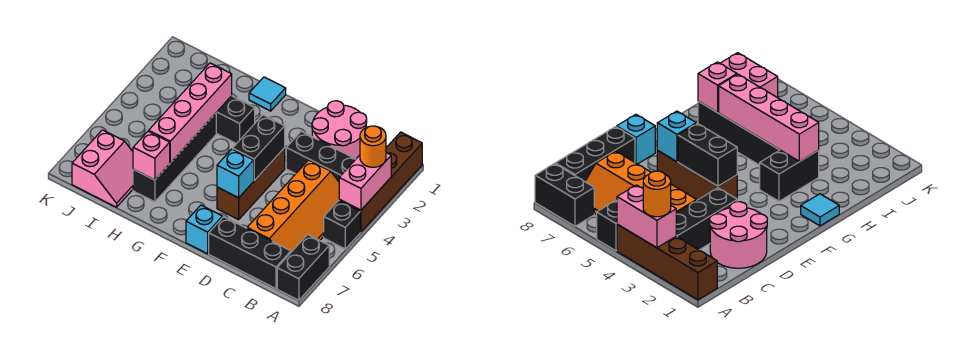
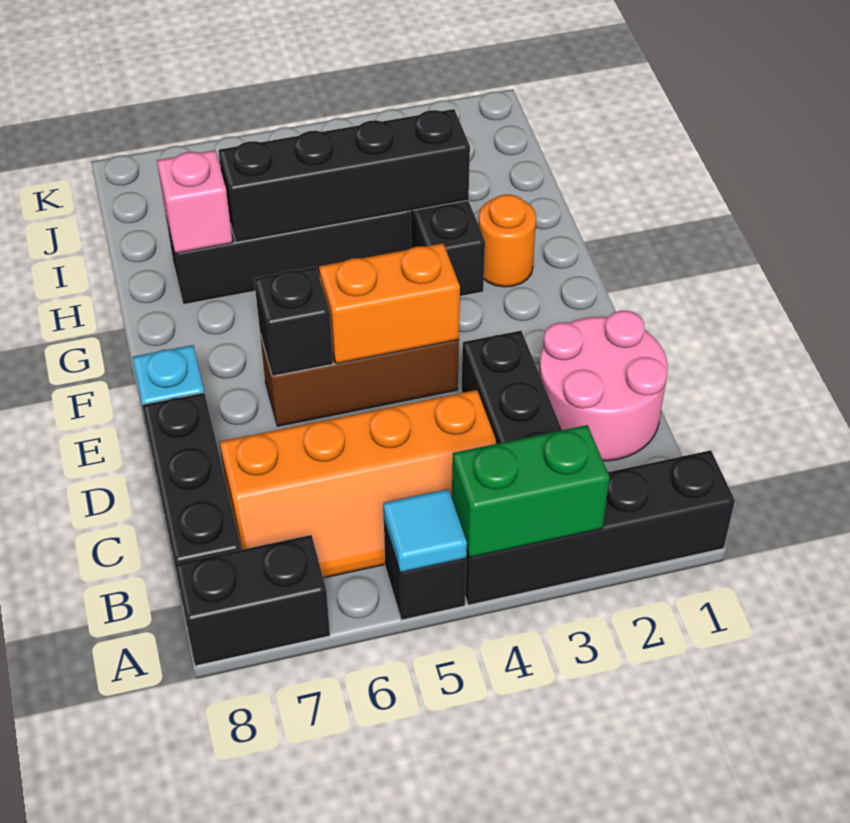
brown brick A1:A4 level 1 -> black brick A1:A4 level 1
pink brick A3:A4 level 2 -> green brick A3:A4 level 2
orange round brick A3 level 3 -> orange round brick G2 level 1
black brick E4:E5 level 2 -> orange brick E4:E5 level 2
cyan brick E6 level 2 -> black brick E6 level 2
cyan tile G1 level 1 -> cyan tile A5 level 2
pink brick H3:H6 level 2 -> black brick H3:H6 level 2
pink slope I7:J8 level 1 top J -> none

